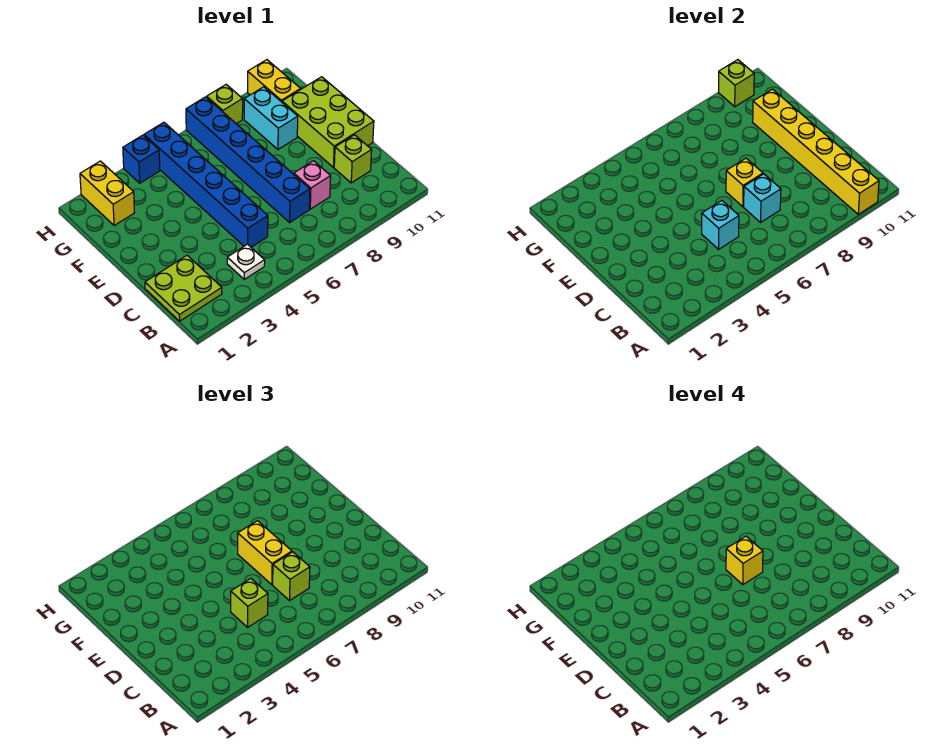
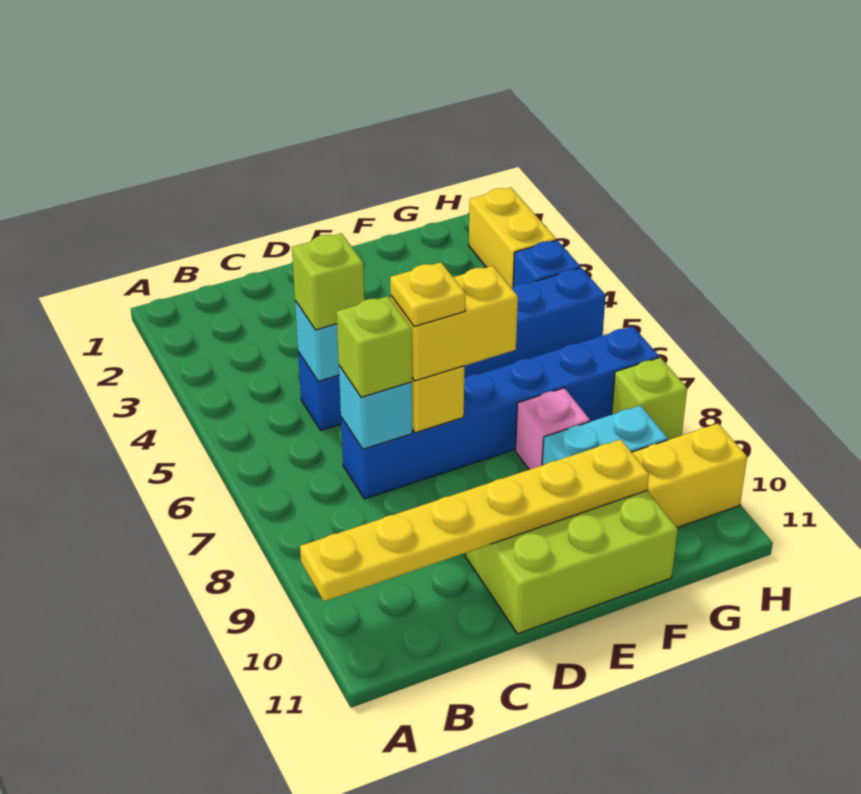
yellow brick A10:F10 level 2 -> yellow plate A10:F10 level 2
lime plate B1:C2 level 1 -> none
white plate B4 level 1 -> none
pink brick C8 level 1 -> pink brick F8 level 1
lime brick C10 level 1 -> none
yellow brick D7 level 4 -> yellow plate D7 level 4
yellow brick G2:H2 level 1 -> yellow brick H2:H3 level 1
lime brick H10 level 2 -> none

